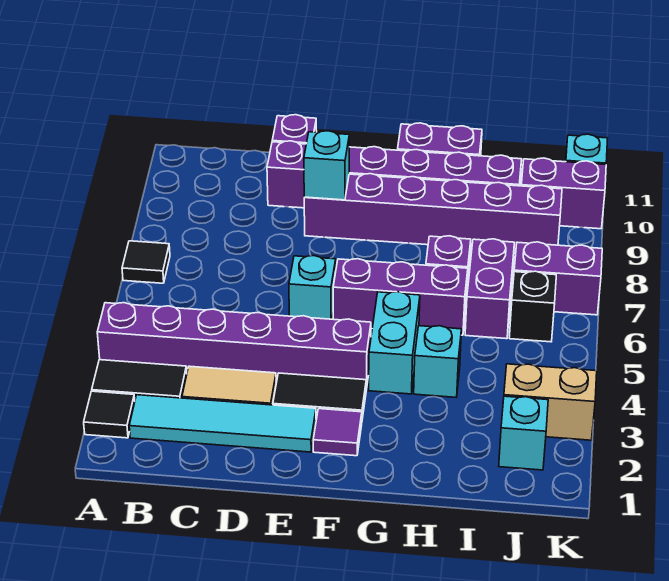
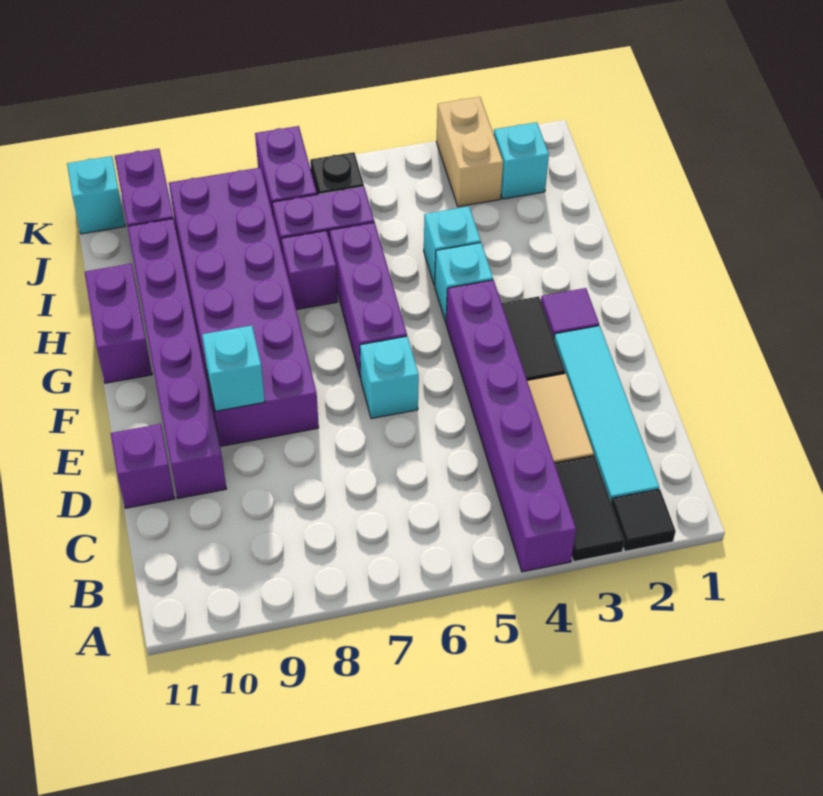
black tile A7 level 1 -> none
purple brick E9:J9 level 1 -> purple brick E8:J9 level 1
cyan brick G4:G5 level 1 -> cyan brick G4 level 1

